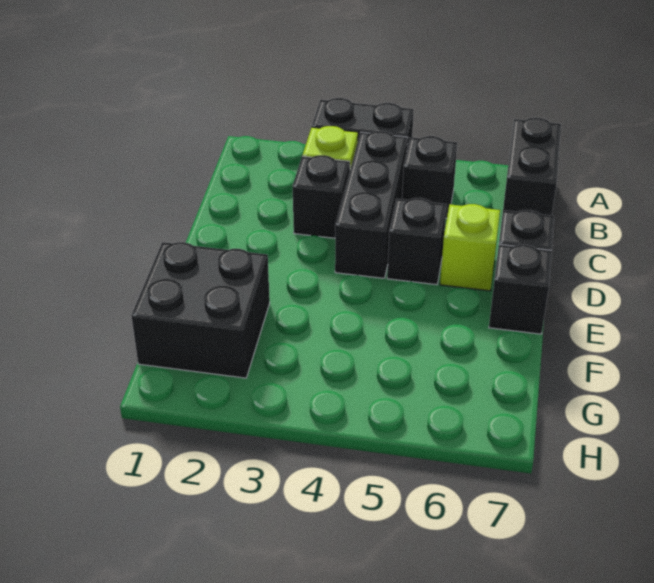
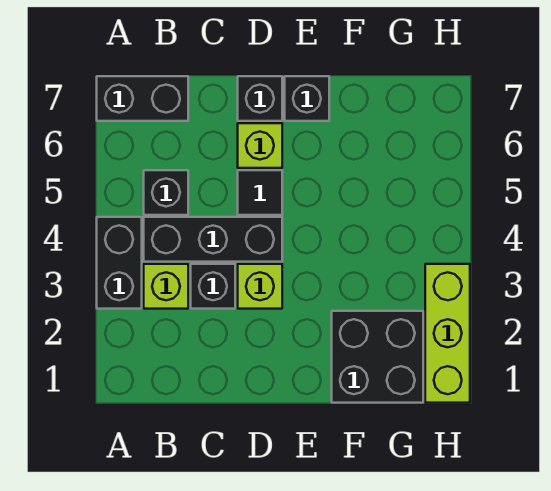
none -> lime brick D3 level 1
black brick D5 level 1 -> black tile D5 level 1
none -> lime brick H1:H3 level 1

